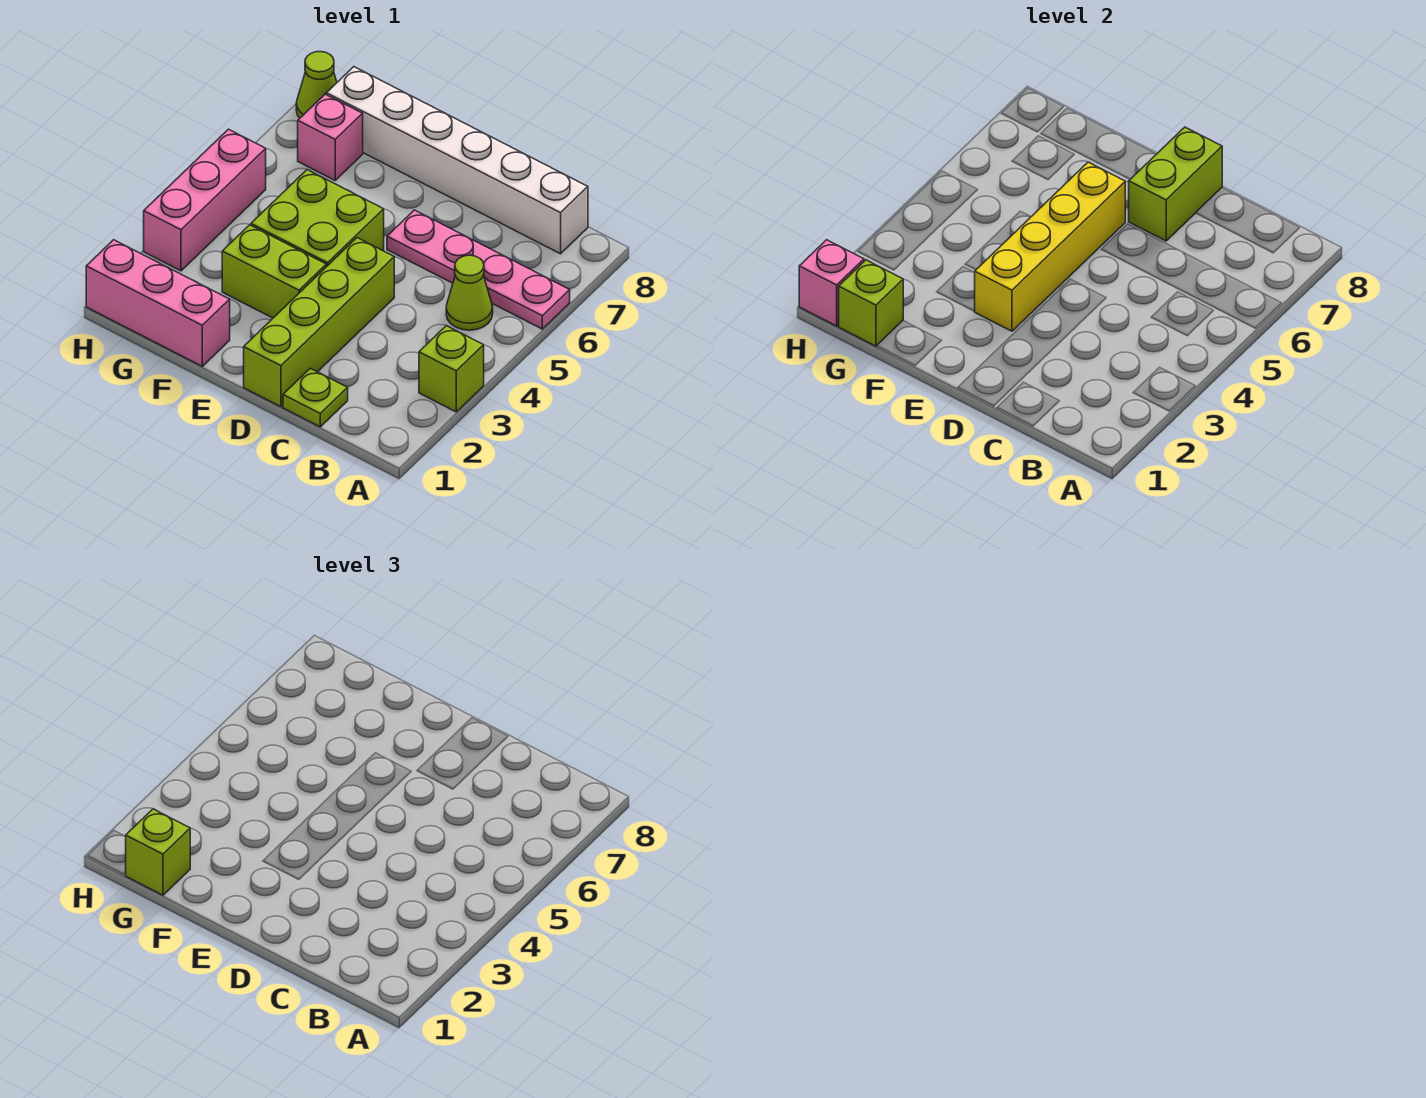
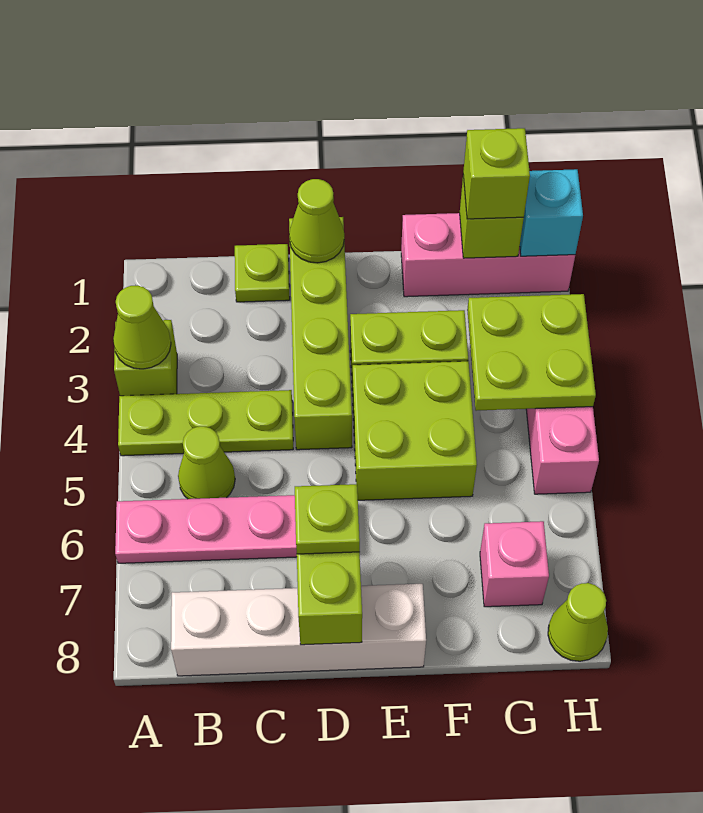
none -> lime cone A3 level 2
none -> lime plate A4:C4 level 1
white brick B8:G8 level 1 -> white brick B8:E8 level 1
none -> lime cone D1 level 2
none -> lime plate D7 level 3
yellow brick E3:E6 level 2 -> none
none -> lime plate G3:H4 level 2
pink brick H1 level 2 -> cyan brick H1 level 2

